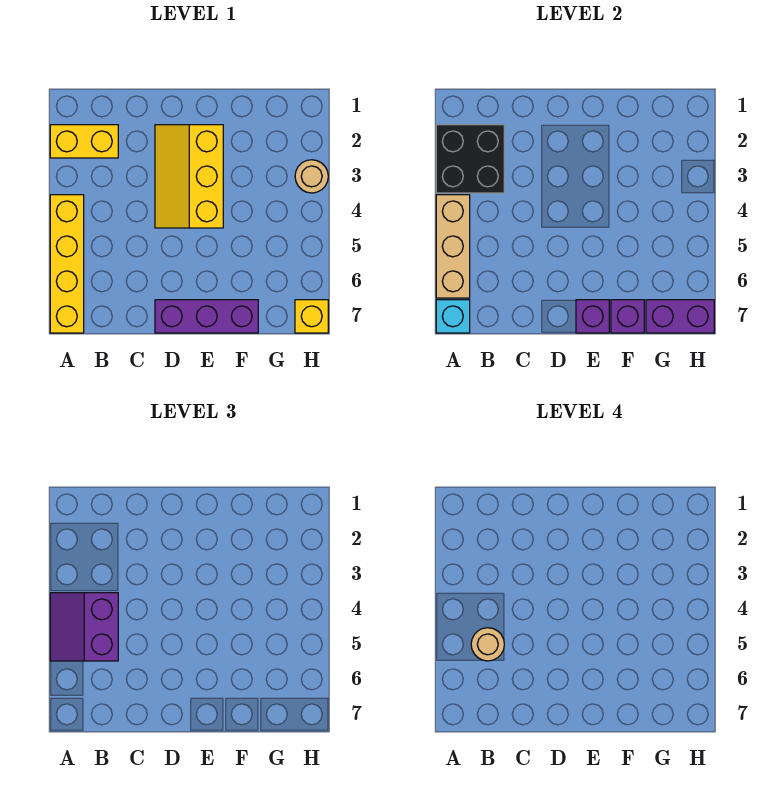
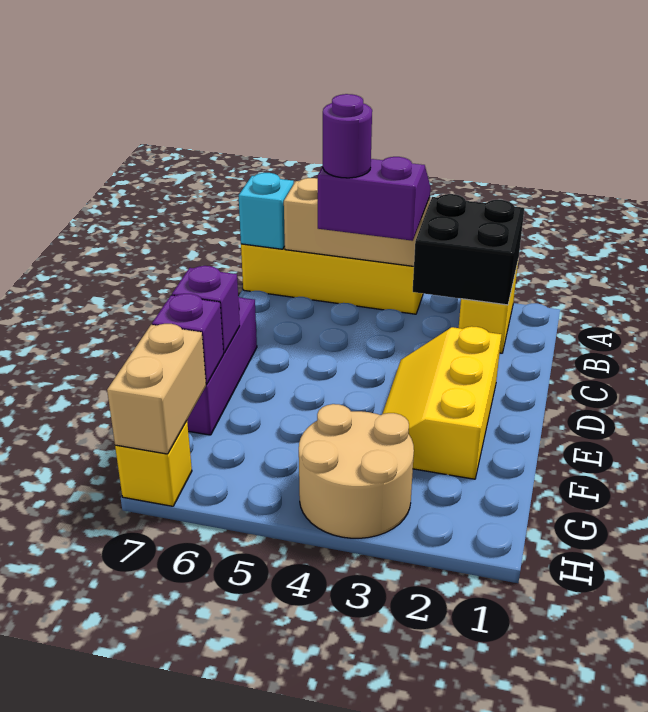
tan round brick B5 level 4 -> purple round brick B5 level 4
yellow slope D2:E4 level 1 top E -> yellow slope D2:F3 level 1 top 2
purple brick G7:H7 level 2 -> tan brick G7:H7 level 2
tan round brick H3 level 1 -> tan round brick G3:H4 level 1

